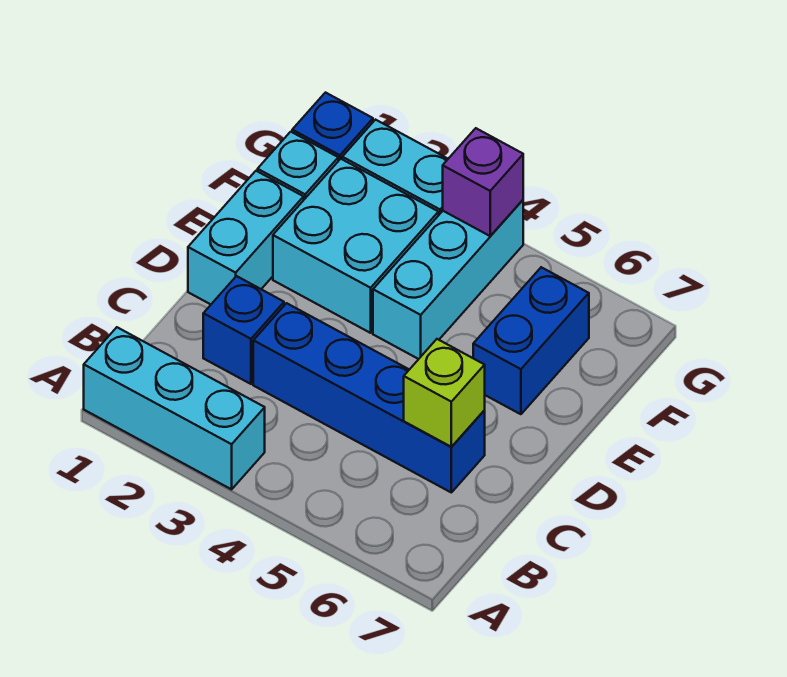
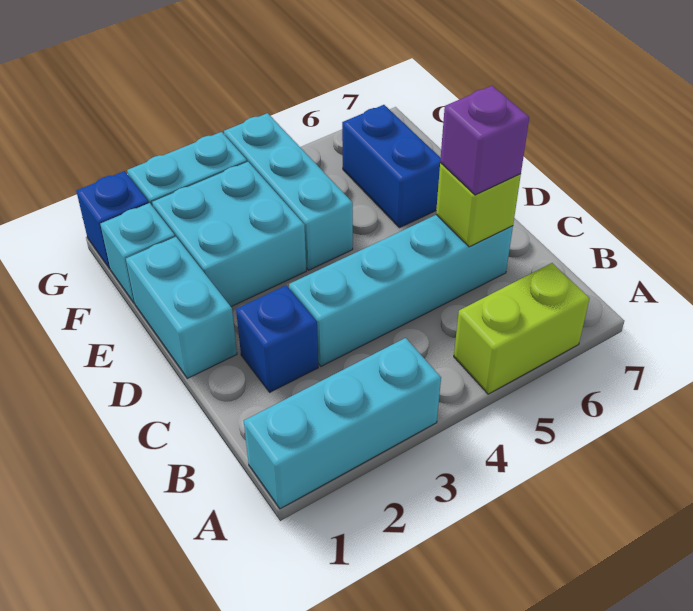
none -> lime brick A5:A6 level 1
blue brick C3:C6 level 1 -> cyan brick C3:C6 level 1
purple brick G4 level 2 -> purple brick C6 level 3

